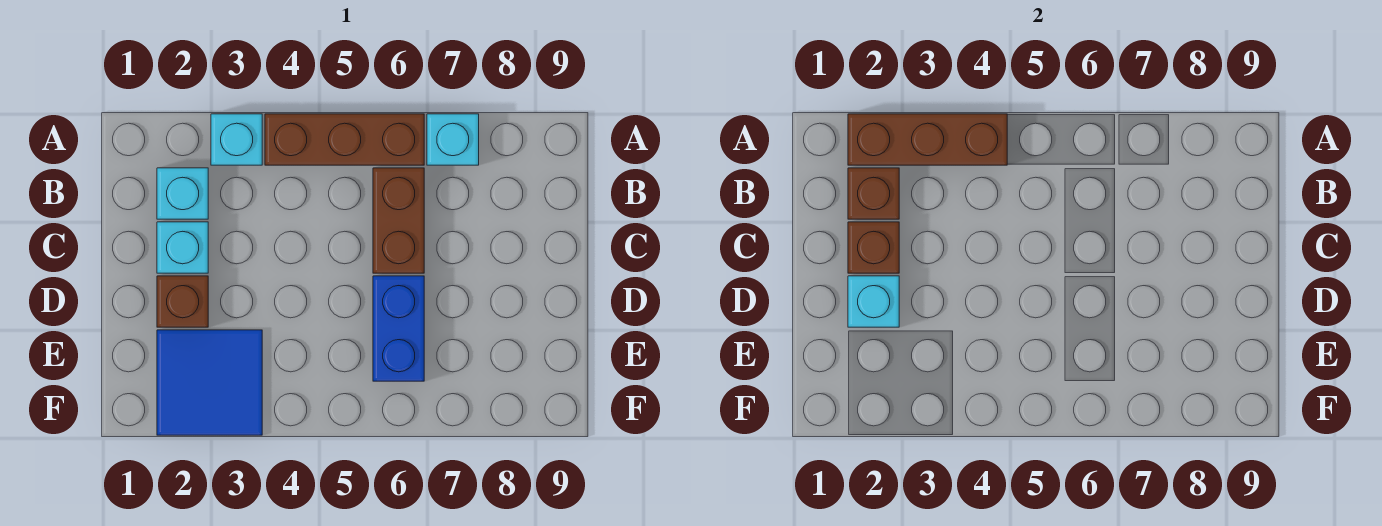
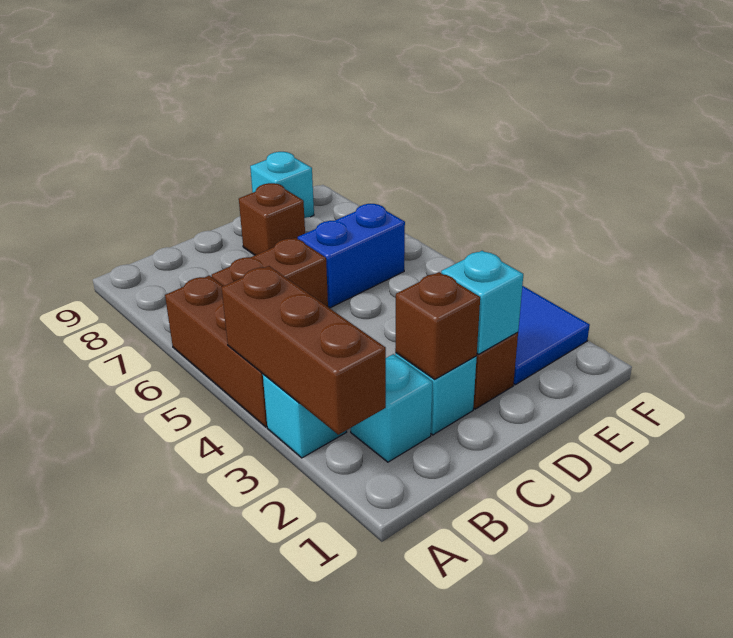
cyan brick A7 level 1 -> cyan brick E9 level 1
brown brick B2 level 2 -> brown brick D8 level 1

